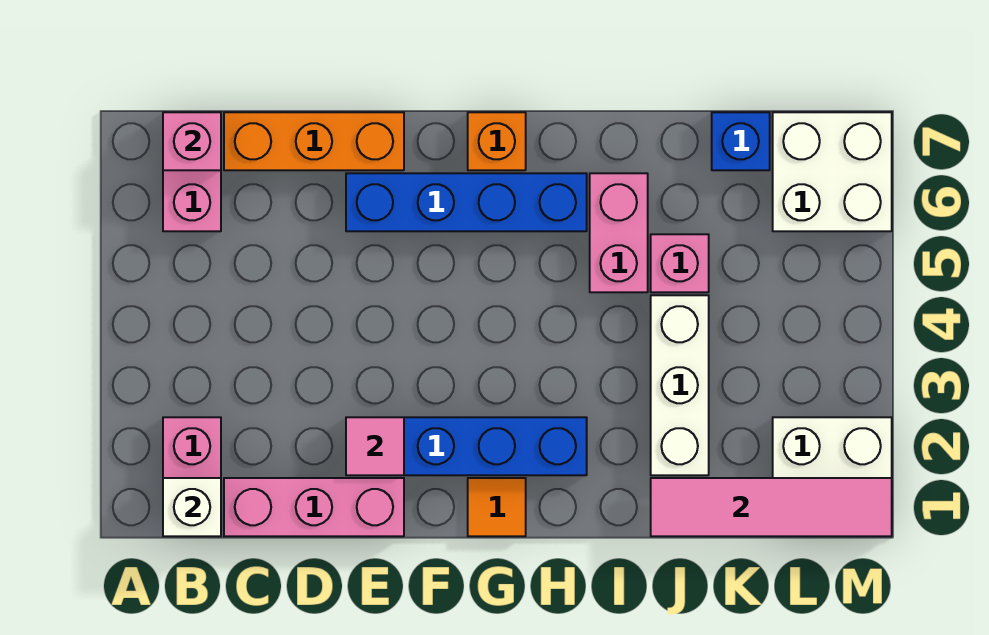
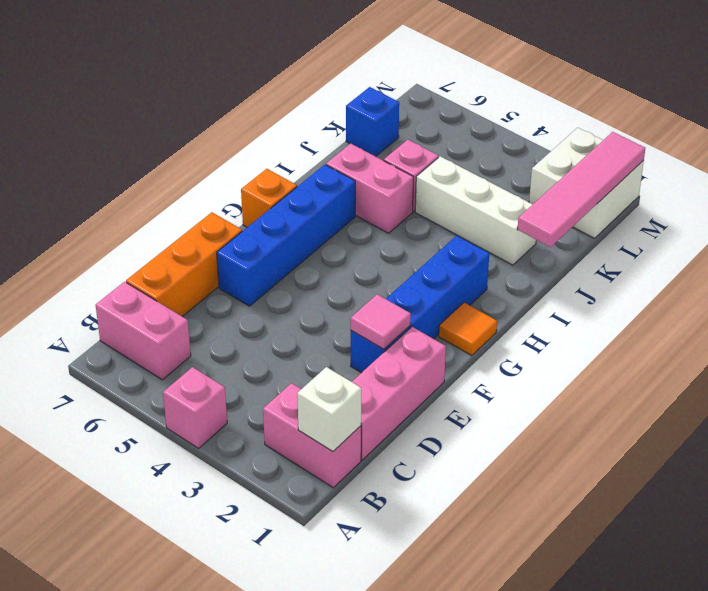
pink brick B7 level 2 -> pink brick A4 level 1
white brick L6:M7 level 1 -> none

